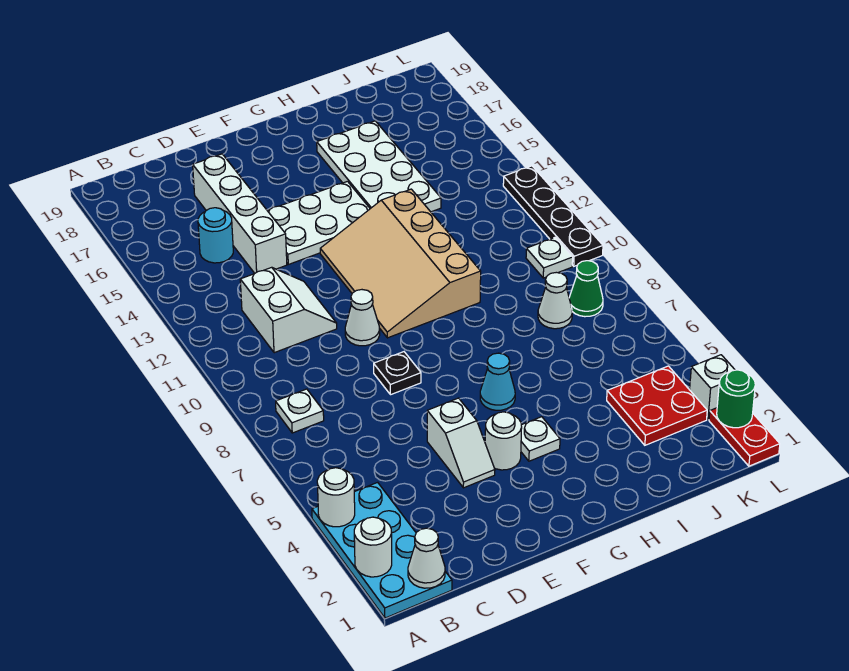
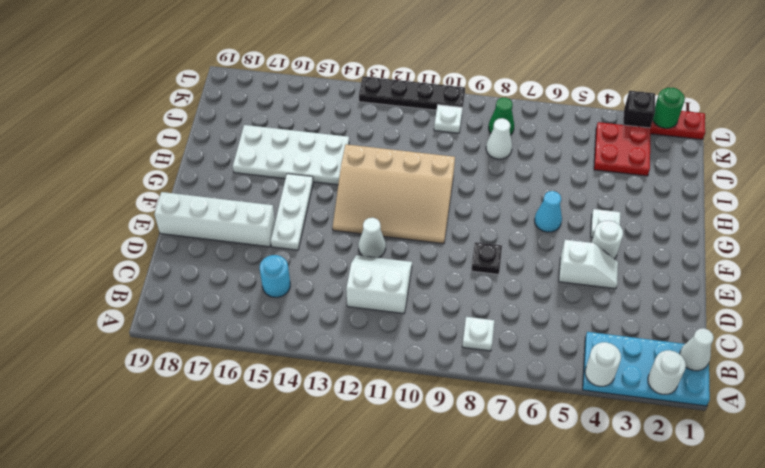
white brick D14:D17 level 1 -> white brick E16:E19 level 1
white cone E10 level 1 -> white cone E12 level 1
white plate E14:G15 level 1 -> white plate E15:G15 level 1
white brick L3 level 1 -> black brick L3 level 1

